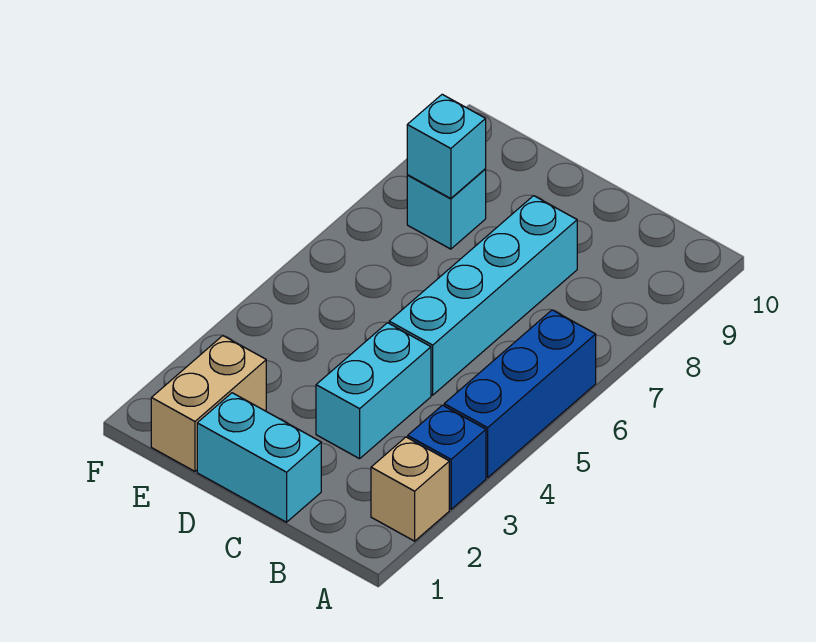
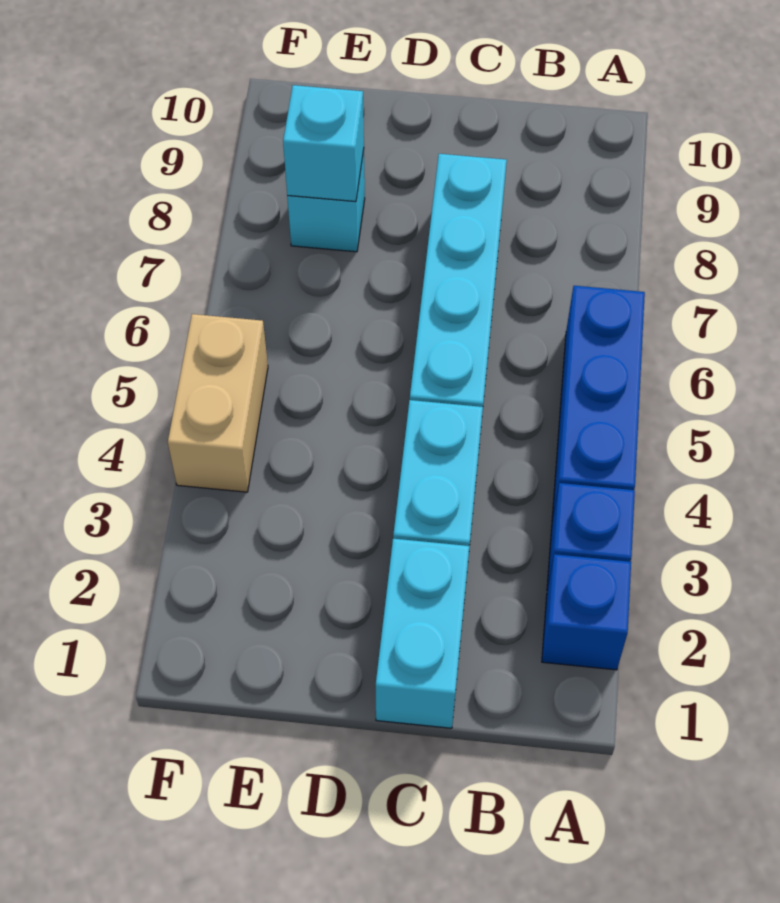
tan brick A2 level 1 -> blue brick A2 level 1
cyan brick C1:D1 level 1 -> cyan brick C1:C2 level 1
tan brick E1:E2 level 1 -> tan brick F4:F5 level 1

